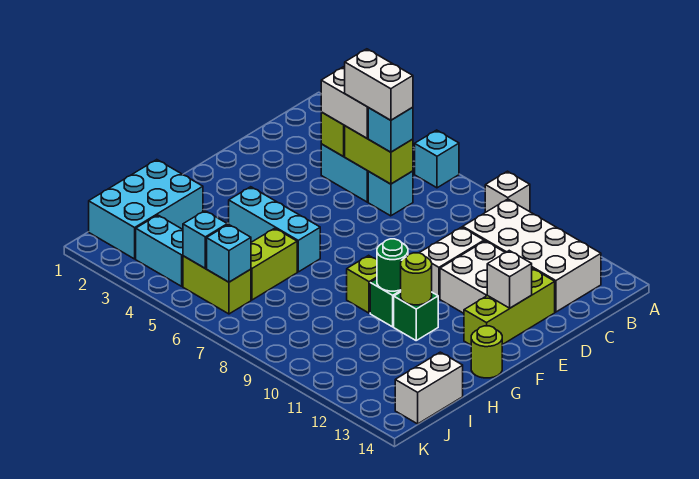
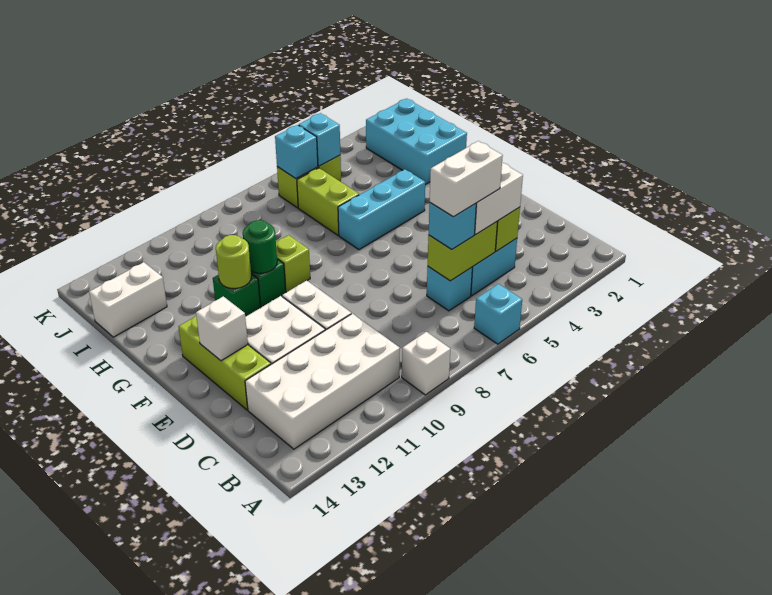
lime round brick G14 level 1 -> none
white brick I14:J14 level 1 -> white brick I13:I14 level 1
cyan brick J3:J4 level 1 -> none

